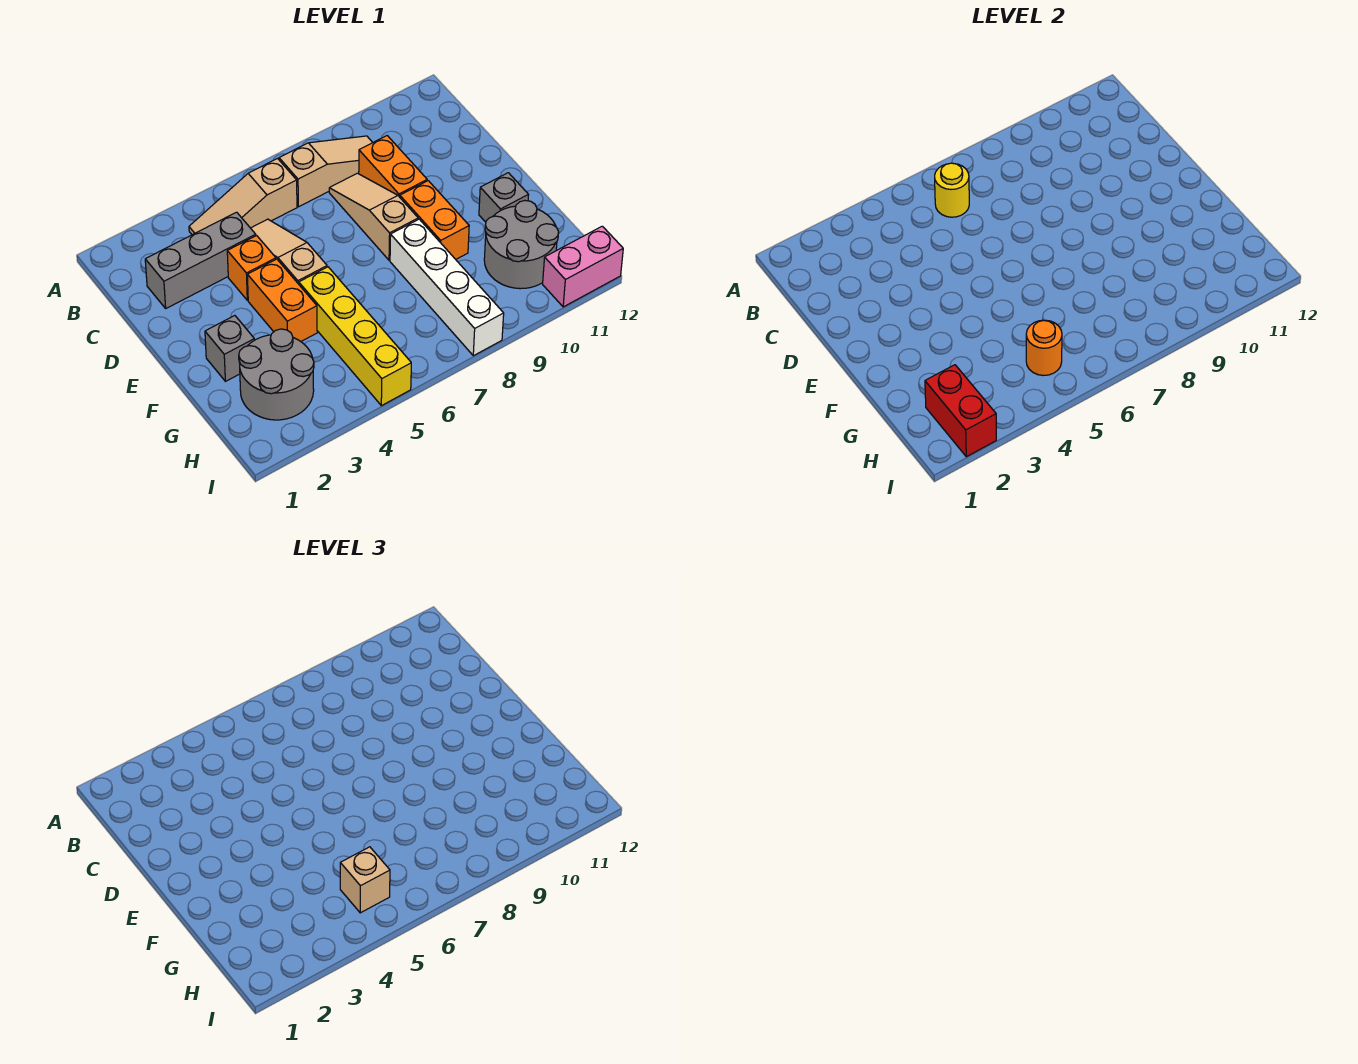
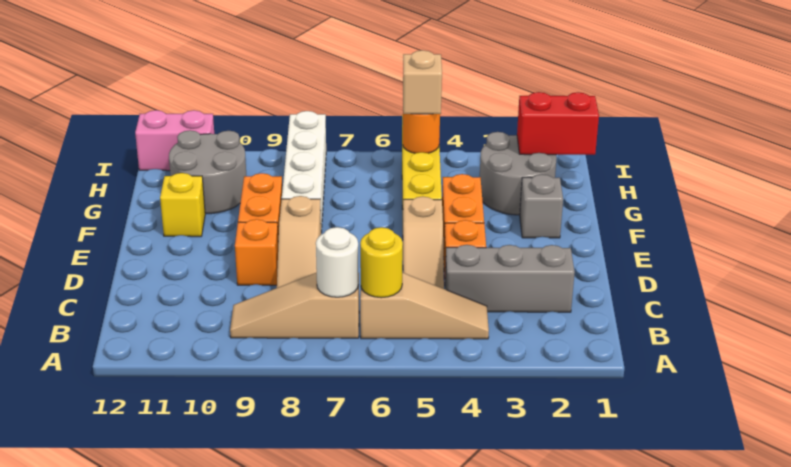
none -> white round brick B7 level 2
orange brick C9:D9 level 1 -> orange brick D9 level 1
grey brick F11 level 1 -> yellow brick F11 level 1
red brick H2:I2 level 2 -> red brick H1:H2 level 2

